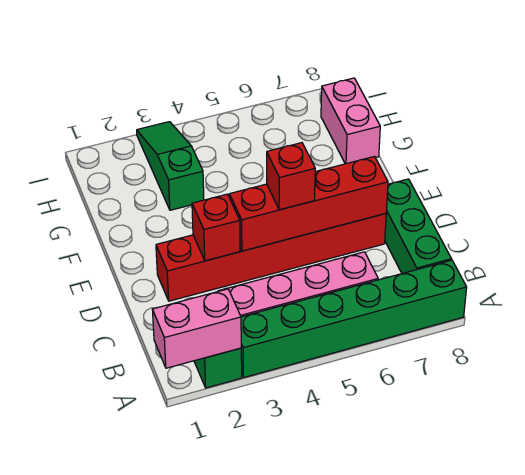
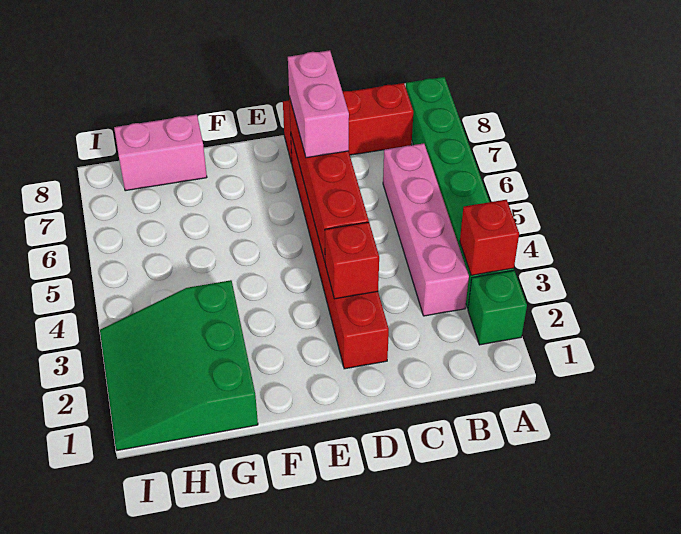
pink brick A1:A2 level 2 -> pink brick D6:D7 level 3
green brick B8:D8 level 1 -> red brick B8:D8 level 1
red brick D5 level 3 -> red brick A3 level 2
green slope G3:I3 level 1 top G -> green slope G1:I3 level 1 top G

